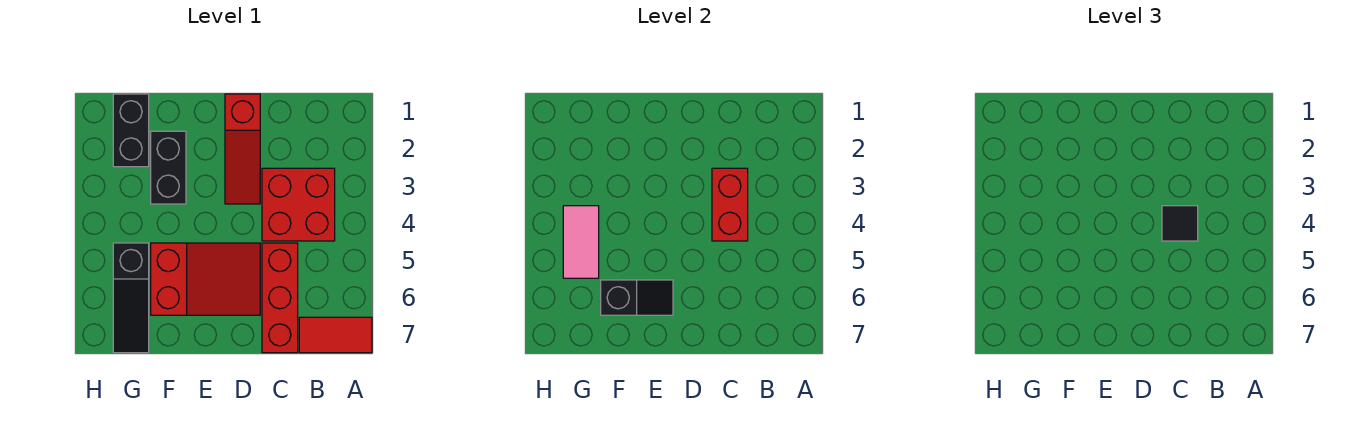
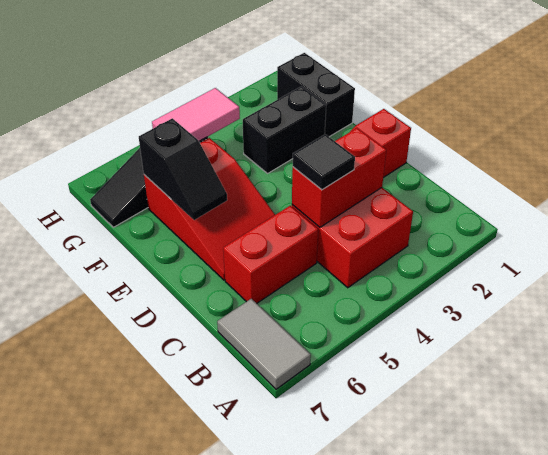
red tile A7:B7 level 1 -> grey tile A7:B7 level 1
red brick C5:C7 level 1 -> red brick C5:C6 level 1
black brick G1:G2 level 1 -> black brick F1:G1 level 1

